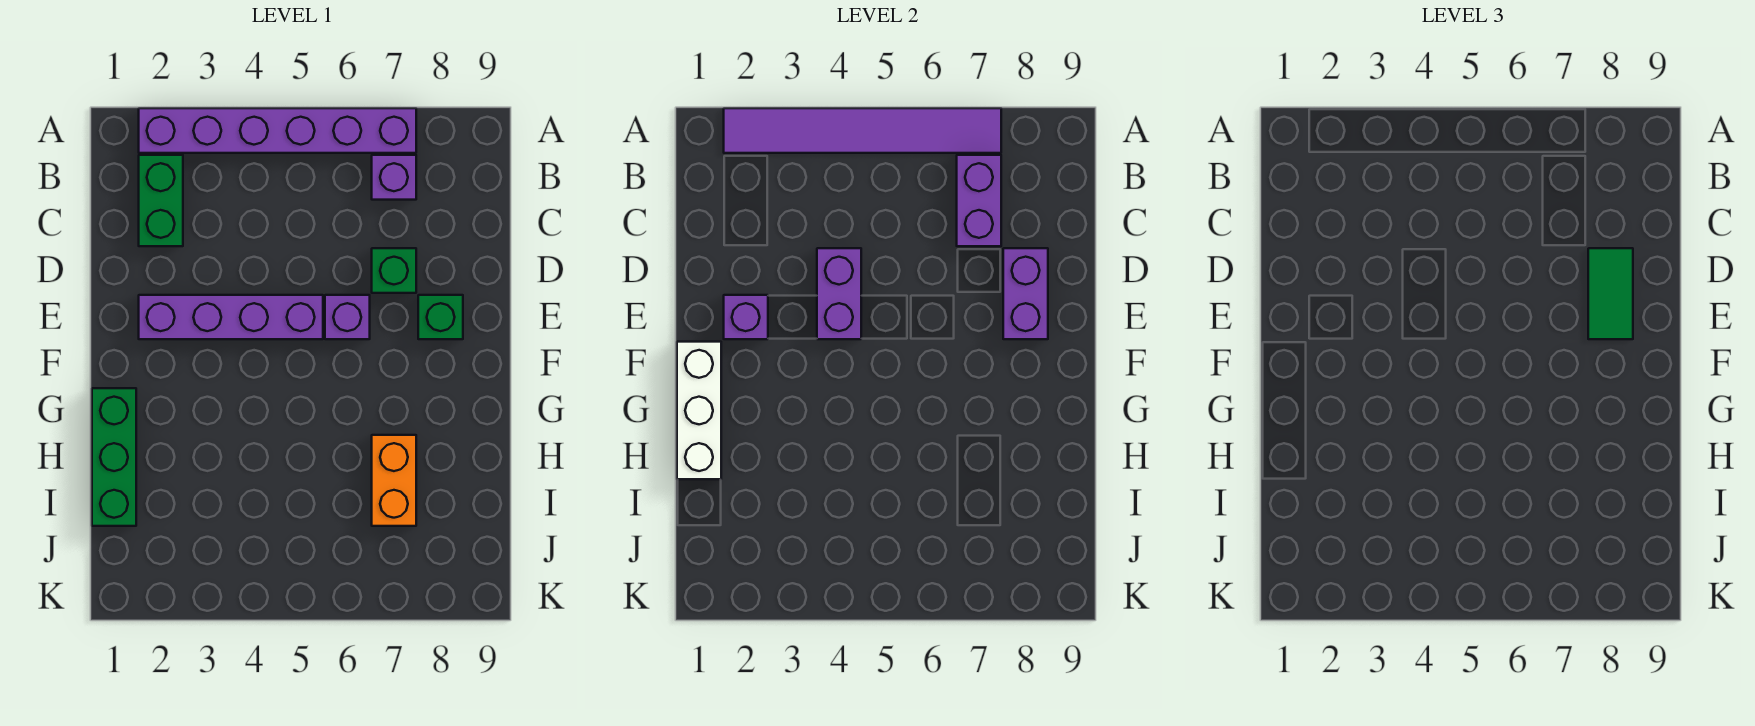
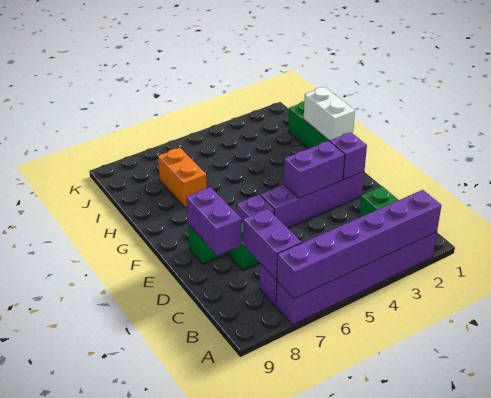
purple tile A2:A7 level 2 -> purple brick A2:A7 level 2
purple brick D4:E4 level 2 -> purple brick E3:E4 level 2
green tile D8:E8 level 3 -> none
white brick F1:H1 level 2 -> white brick G1:H1 level 2

